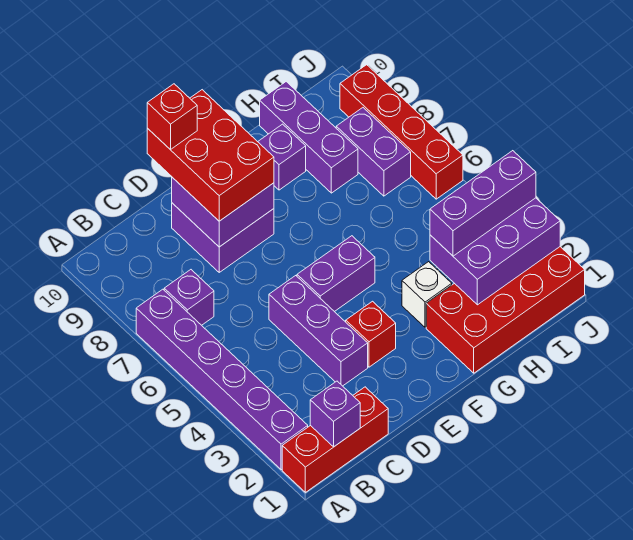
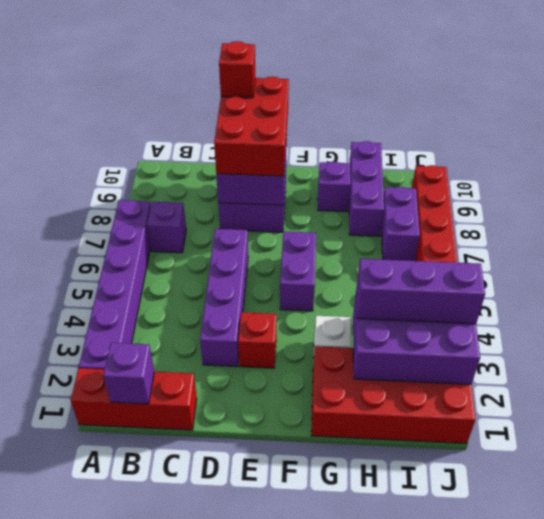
purple brick D3:D5 level 1 -> purple brick D3:D6 level 1
purple brick E5:F5 level 1 -> purple brick F5:F6 level 1

